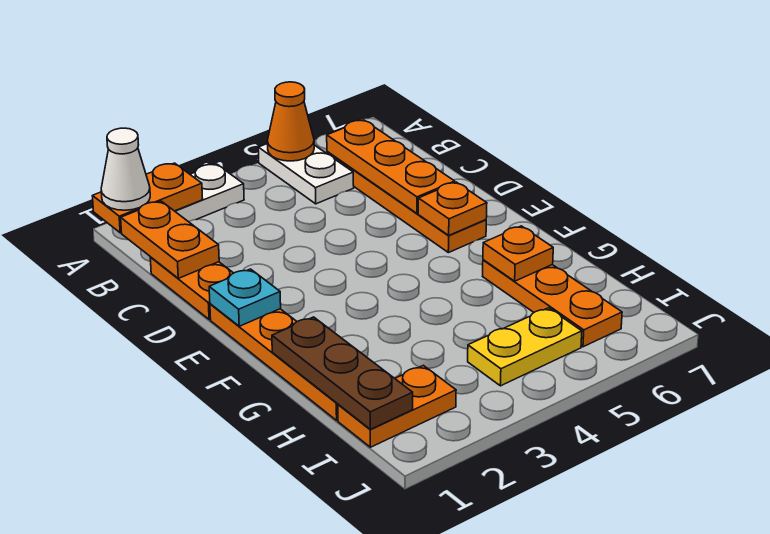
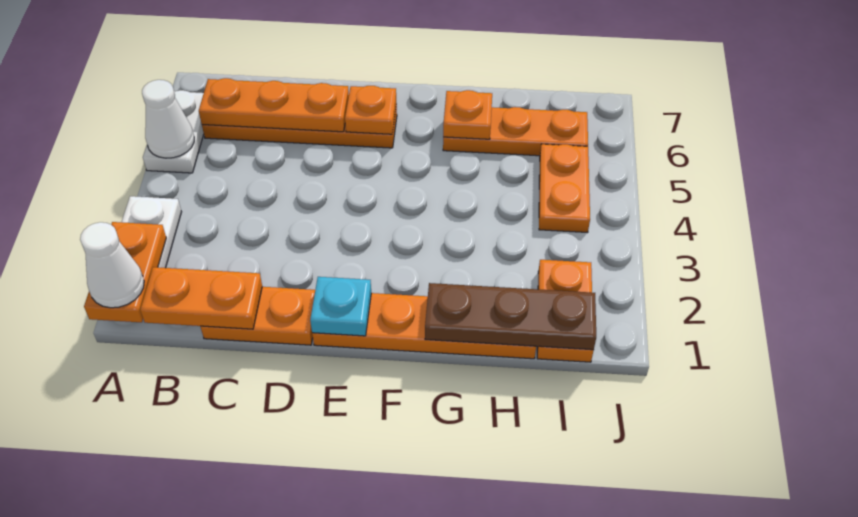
white plate A5:B5 level 1 -> white plate A5:A6 level 1
orange cone A5 level 2 -> white cone A5 level 2
yellow plate I4:I5 level 1 -> orange plate I4:I5 level 1

